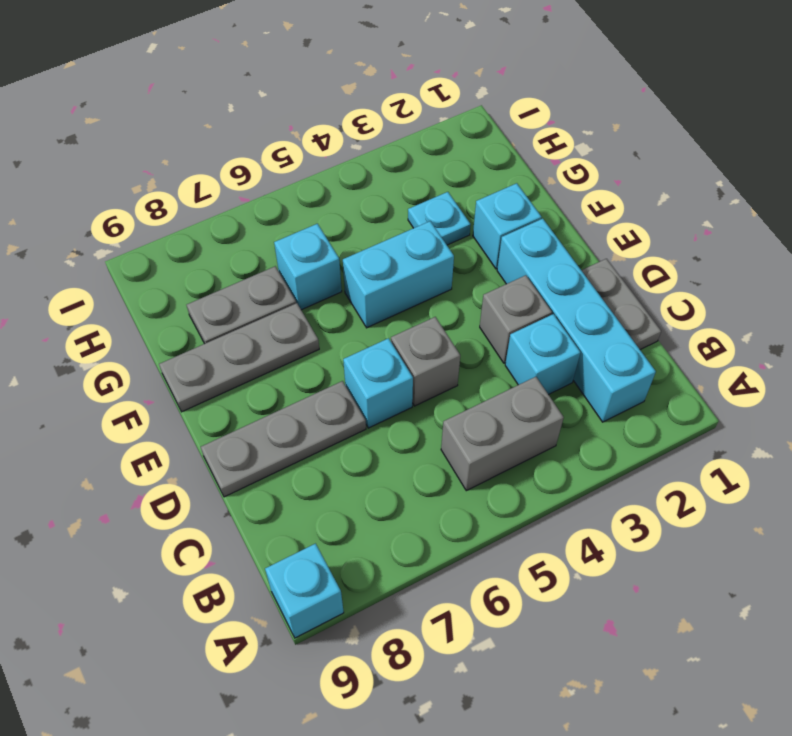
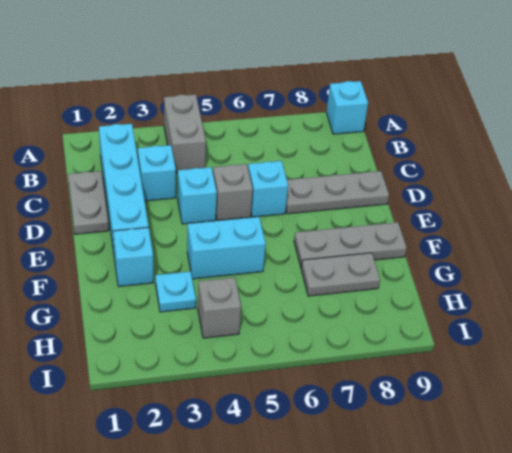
grey brick B4:B5 level 1 -> grey brick A4:B4 level 1
grey brick D3 level 1 -> grey brick H4 level 1
cyan brick G6 level 1 -> cyan brick D4 level 1

